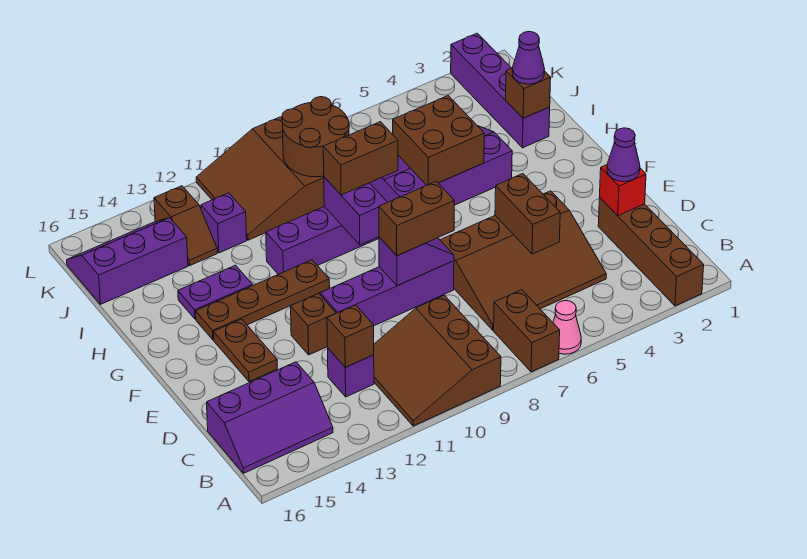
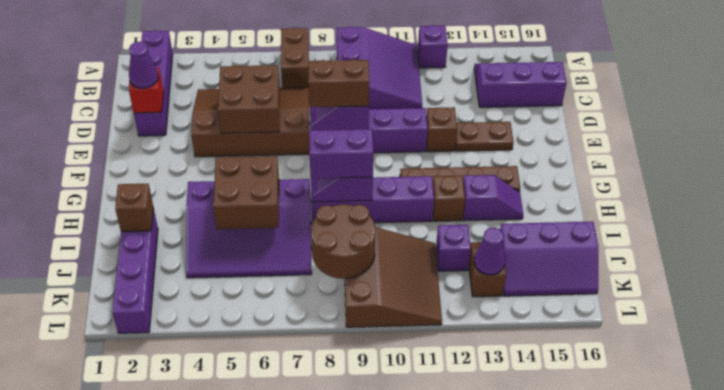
brown brick A2:D2 level 1 -> purple brick A2:D2 level 1
pink cone A6 level 1 -> none
brown slope A9:C11 level 1 top 9 -> purple slope A9:C11 level 1 top 9
purple brick C12 level 1 -> purple brick A12 level 1
brown brick C12 level 2 -> brown brick H12 level 1
brown brick D5:E5 level 2 -> brown brick D5:E6 level 2
brown plate E14:F14 level 1 -> brown plate E13:E14 level 1
brown brick H8:H9 level 3 -> purple brick H8:H9 level 3
purple plate H13:H14 level 1 -> purple slope H13:H14 level 1 top 13
purple cone I2 level 3 -> purple cone K13 level 2

